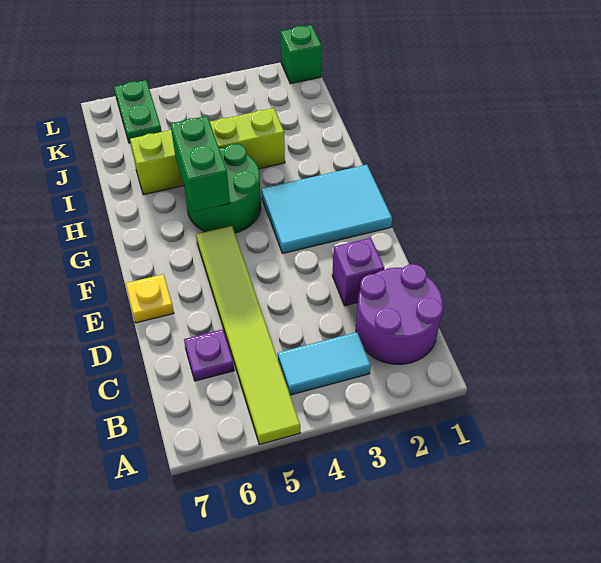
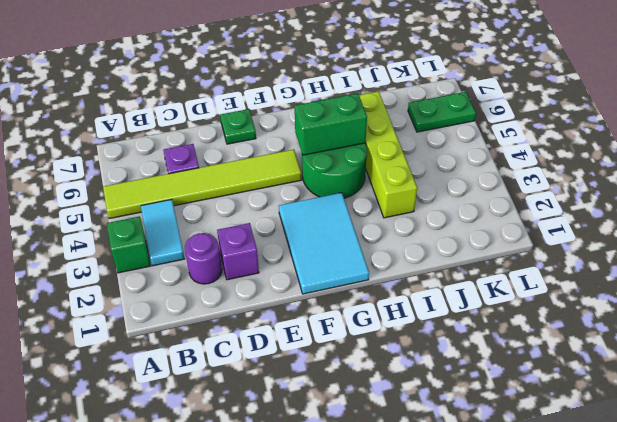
purple round brick B1:C2 level 1 -> purple round brick C2 level 1
yellow plate E7 level 1 -> green plate E7 level 1
green brick L1 level 1 -> green brick A3 level 1

